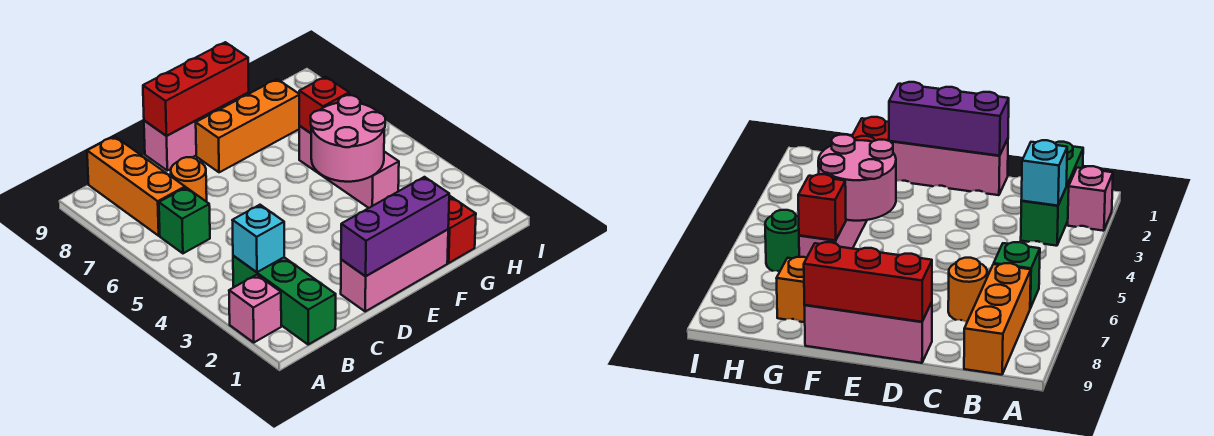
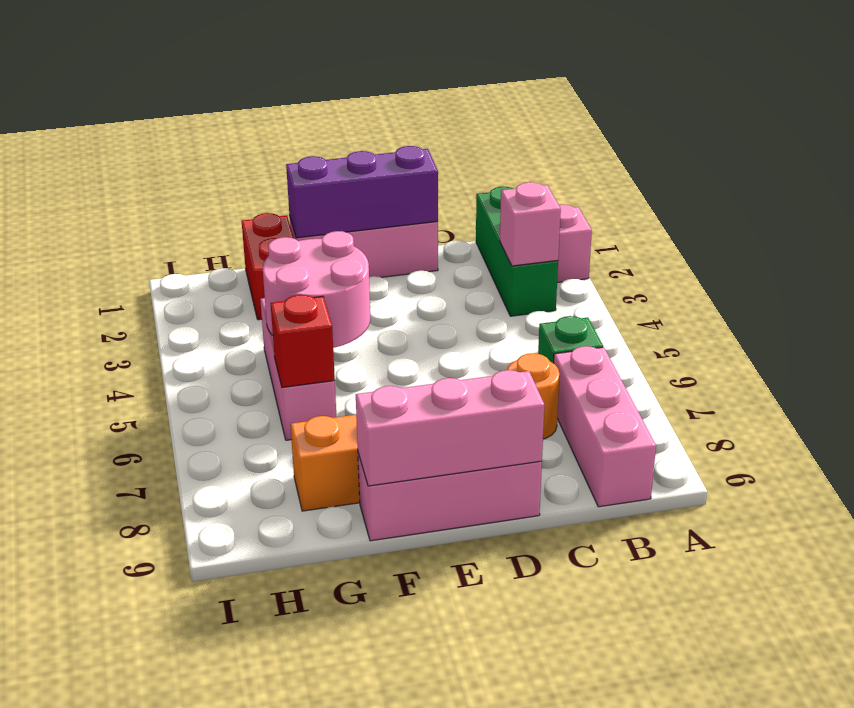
cyan brick B3 level 2 -> pink brick B3 level 2
orange brick B7:B9 level 1 -> pink brick B7:B9 level 1
red brick D9:F9 level 2 -> pink brick D9:F9 level 2
green round brick H6 level 1 -> none

